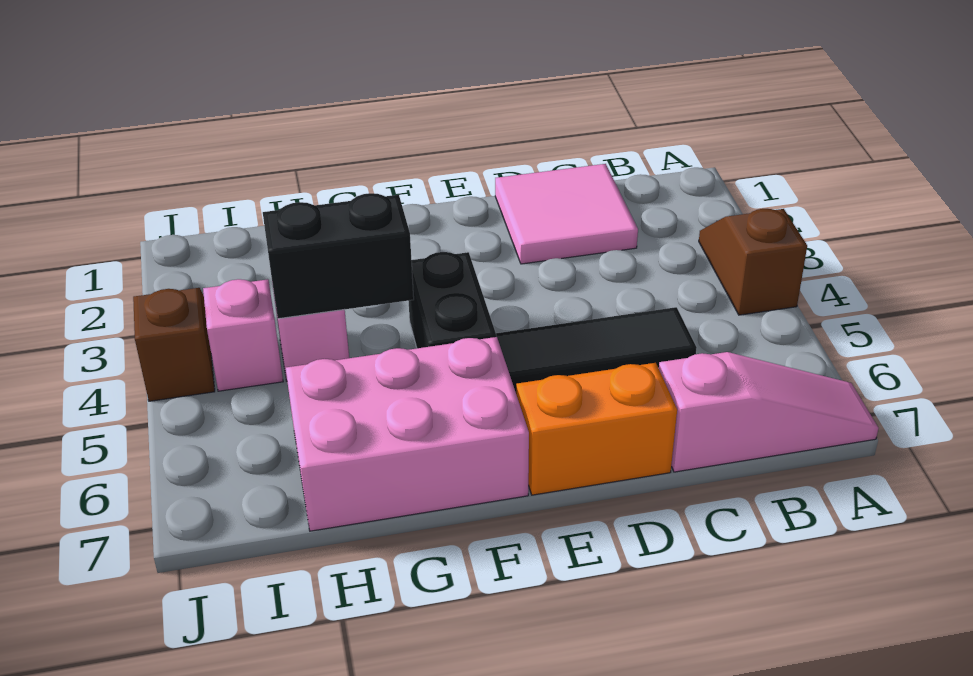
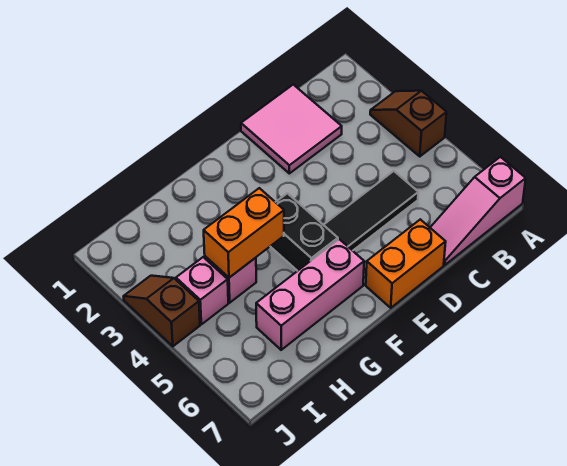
pink slope A7:C7 level 1 top C -> pink slope A7:C7 level 1 top A
pink brick F6:H7 level 1 -> pink brick F6:H6 level 1
black brick G4:H4 level 2 -> orange brick G4:H4 level 2

